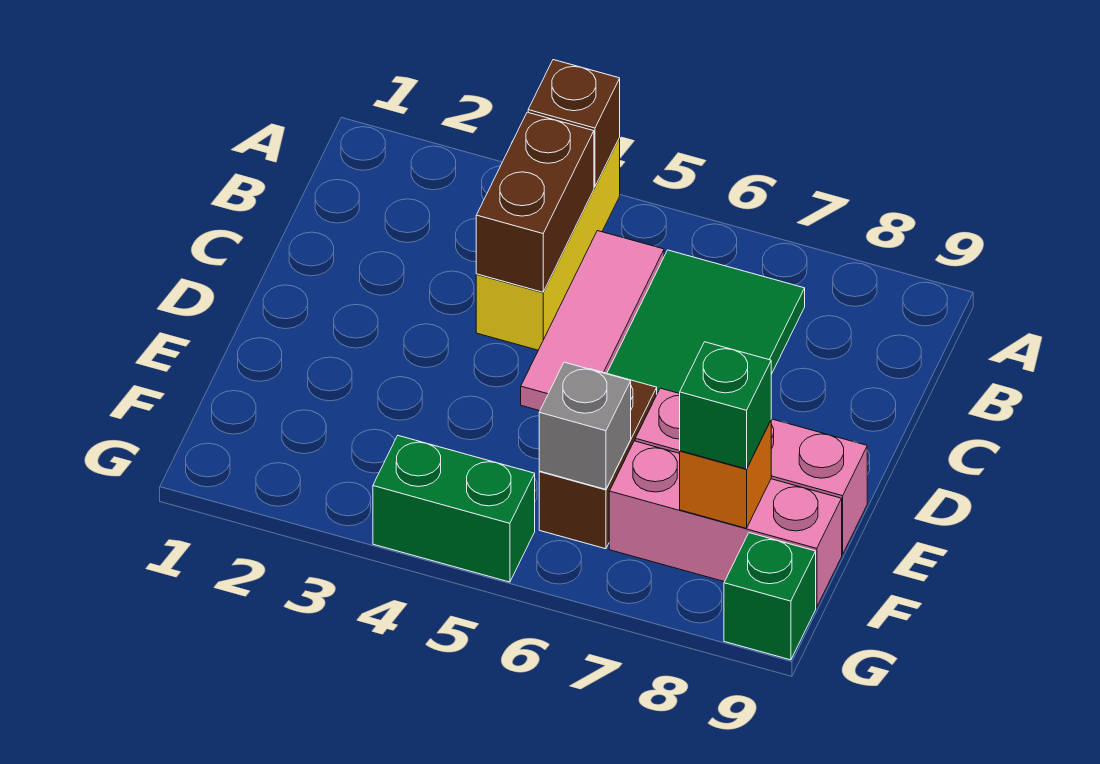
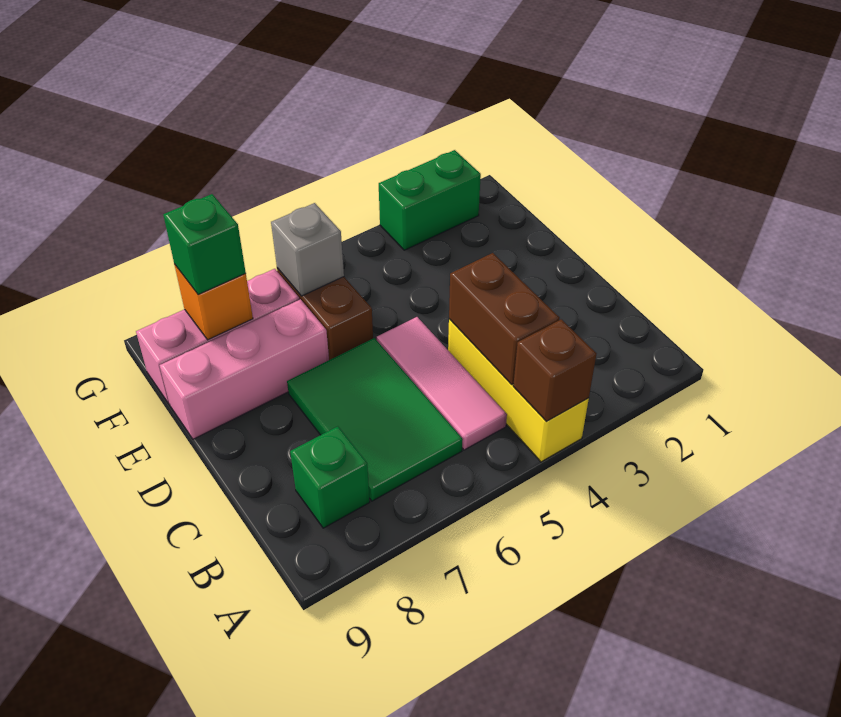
green brick G4:G5 level 1 -> green brick G2:G3 level 1
green brick G9 level 1 -> green brick B8 level 1

